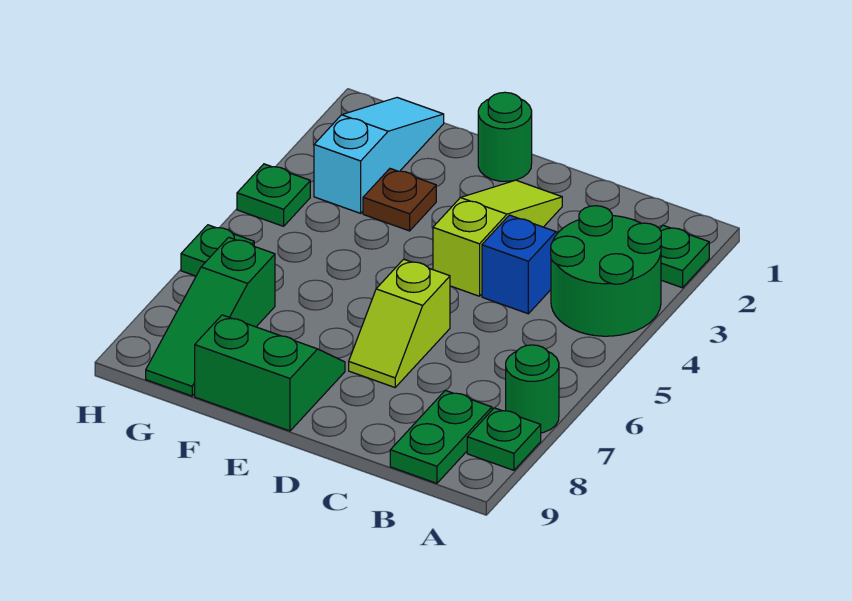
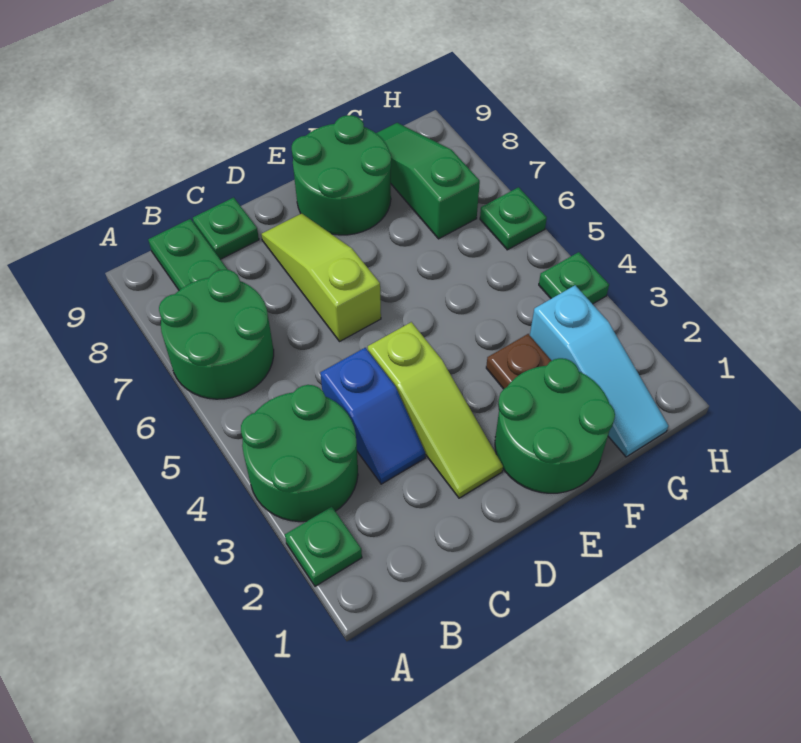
green round brick A7 level 1 -> green round brick A6:B7 level 1
green plate A8 level 1 -> green plate C9 level 1
lime slope D6:D7 level 1 top 6 -> lime slope D6:D8 level 1 top 6
green round brick E1 level 1 -> green round brick E1:F2 level 1
green slope E8:F9 level 1 top 9 -> green round brick E8:F9 level 1

